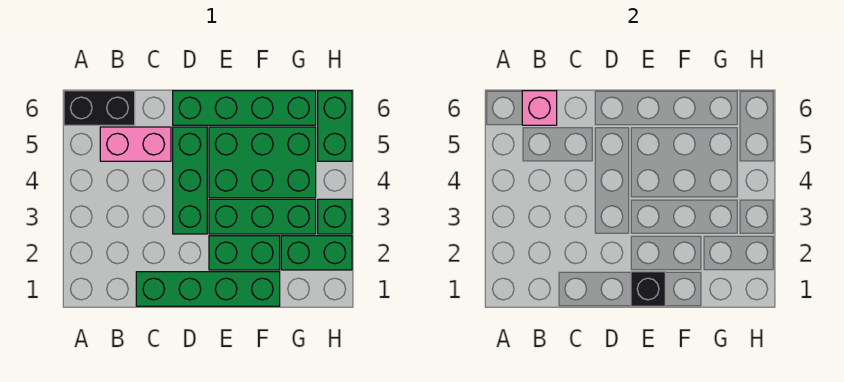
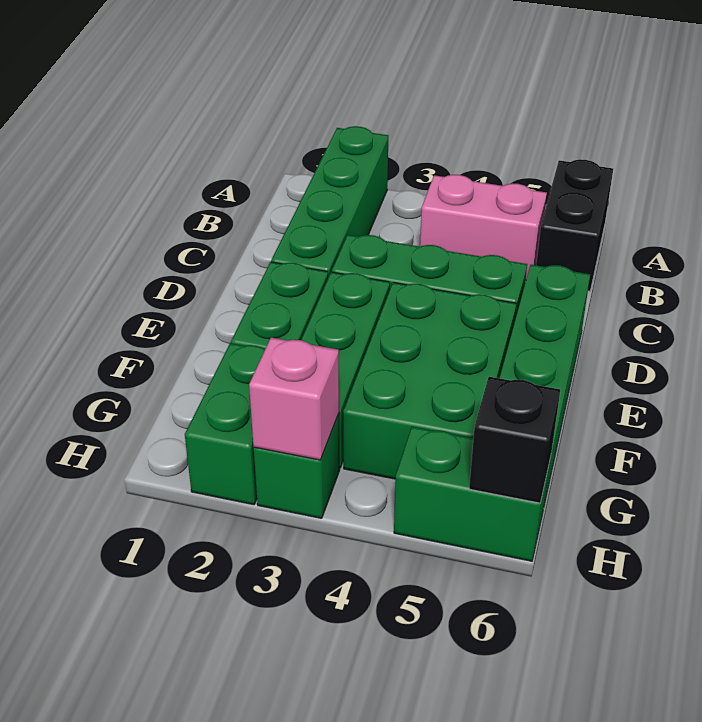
pink brick B5:C5 level 1 -> pink brick B4:B5 level 1
pink brick B6 level 2 -> pink brick H3 level 2
green brick C1:F1 level 1 -> green brick A2:D2 level 1
black brick E1 level 2 -> black brick H6 level 2

